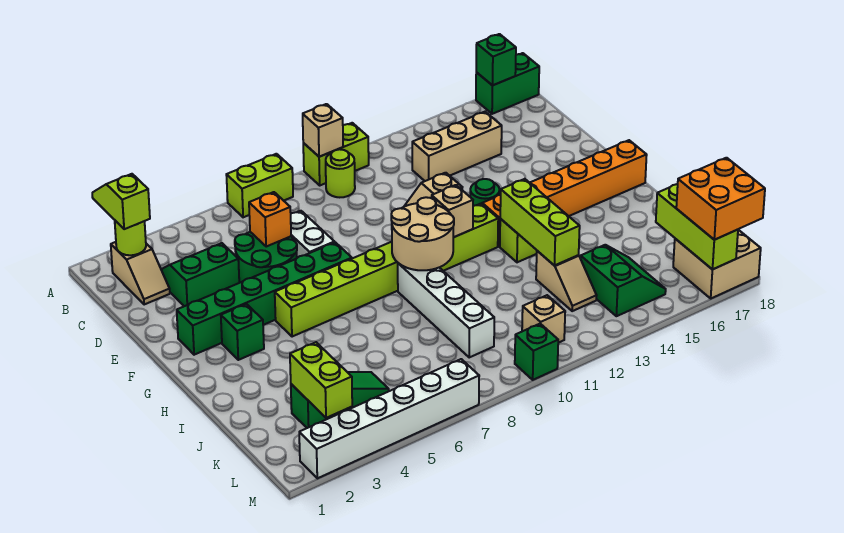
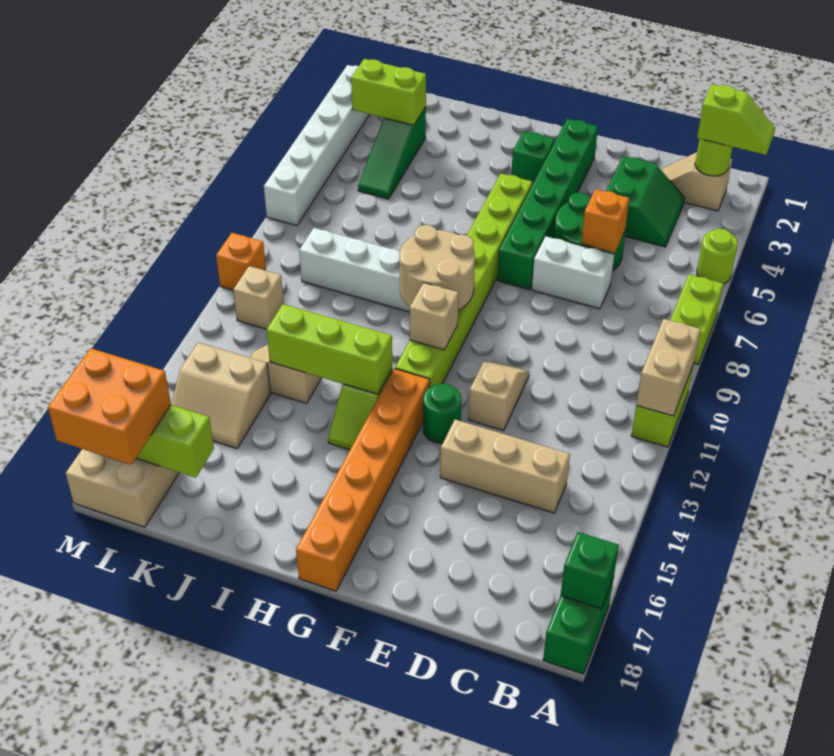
tan brick A10 level 2 -> tan brick A10:A11 level 2
lime round brick B10 level 1 -> lime round brick A5 level 1
tan brick C13:C15 level 1 -> tan brick C14:E14 level 1
green slope K14:L15 level 1 top 14 -> tan slope K14:L15 level 1 top 14
green brick M10 level 1 -> orange brick M10 level 1

